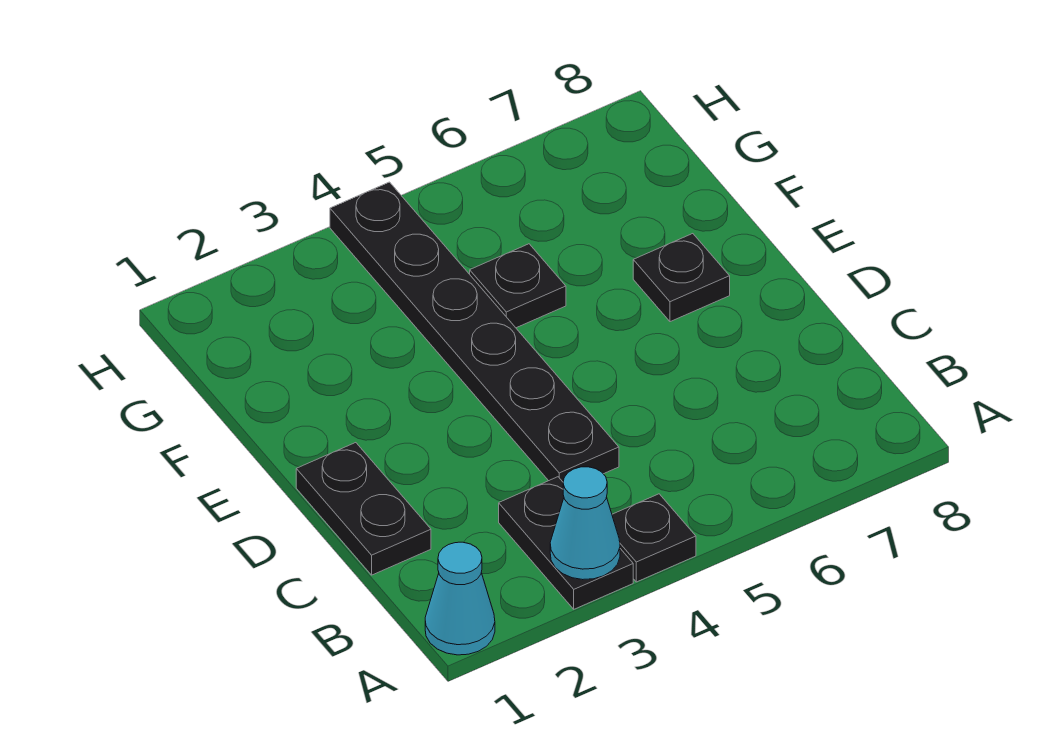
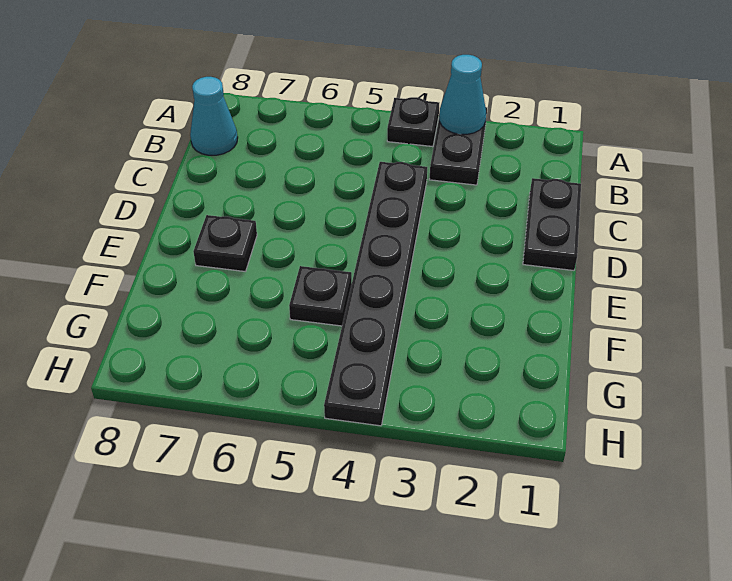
cyan cone A1 level 1 -> cyan cone B8 level 1

